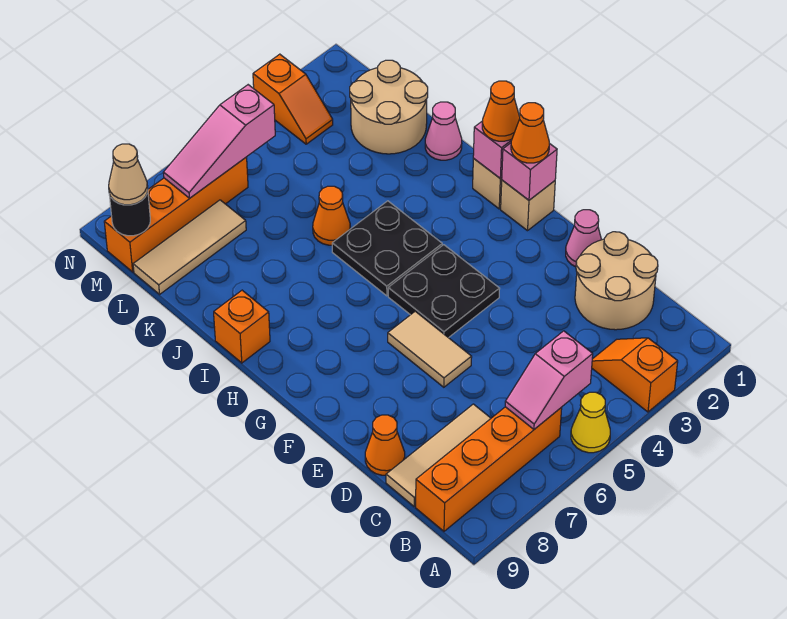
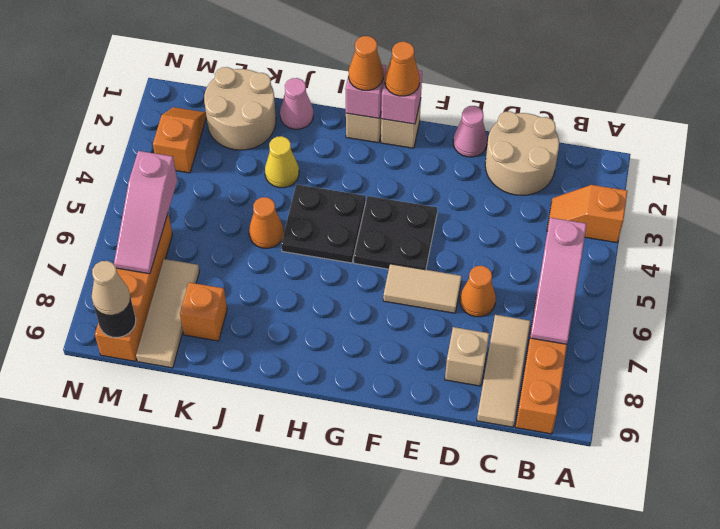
yellow cone A5 level 1 -> yellow cone J3 level 1
pink slope B5:B6 level 2 top 5 -> pink slope B5:B7 level 2 top 5
none -> tan brick D8 level 1
orange cone D9 level 1 -> orange cone D6 level 1
orange brick I9 level 1 -> orange brick K8 level 1
orange slope M3:N3 level 1 top N -> orange slope M2:M3 level 1 top 3

